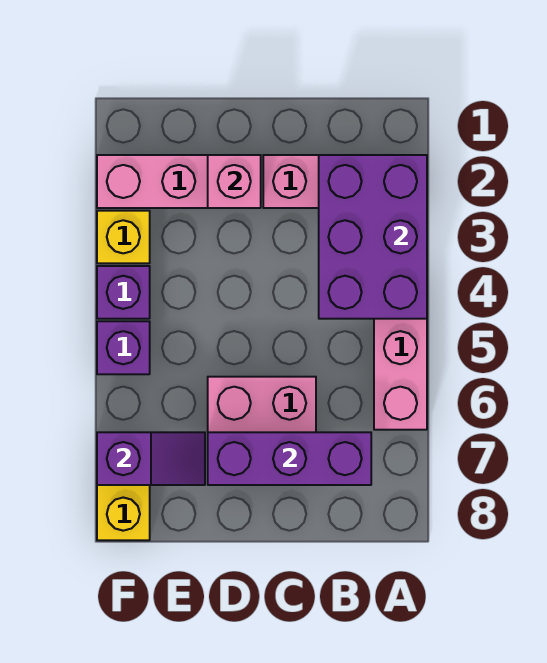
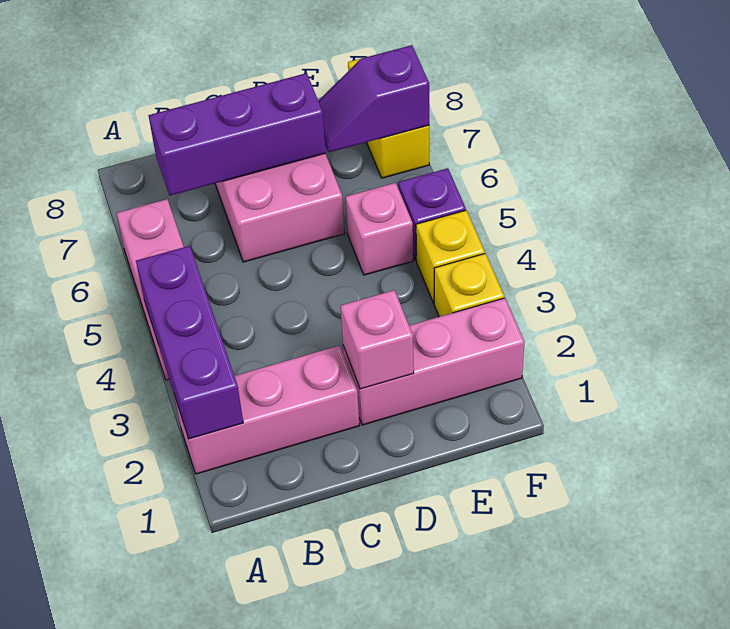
purple brick A2:B4 level 2 -> purple brick A2:A4 level 2
none -> pink brick E5 level 1
purple brick F4 level 1 -> yellow brick F4 level 1

